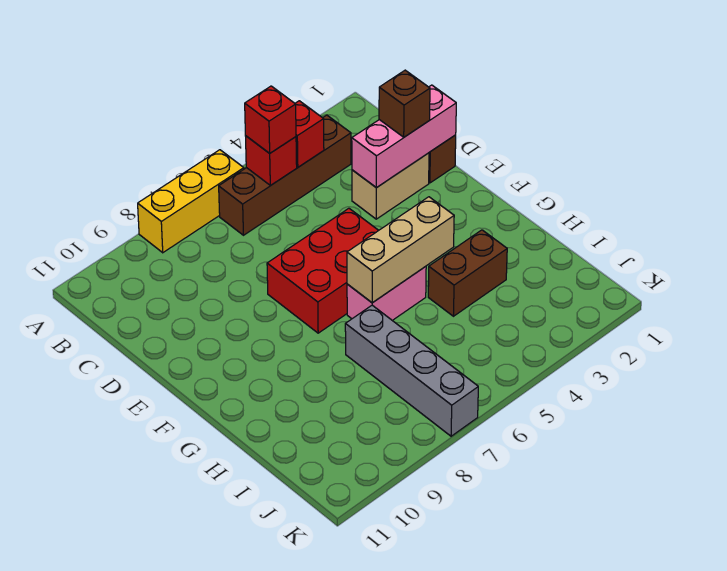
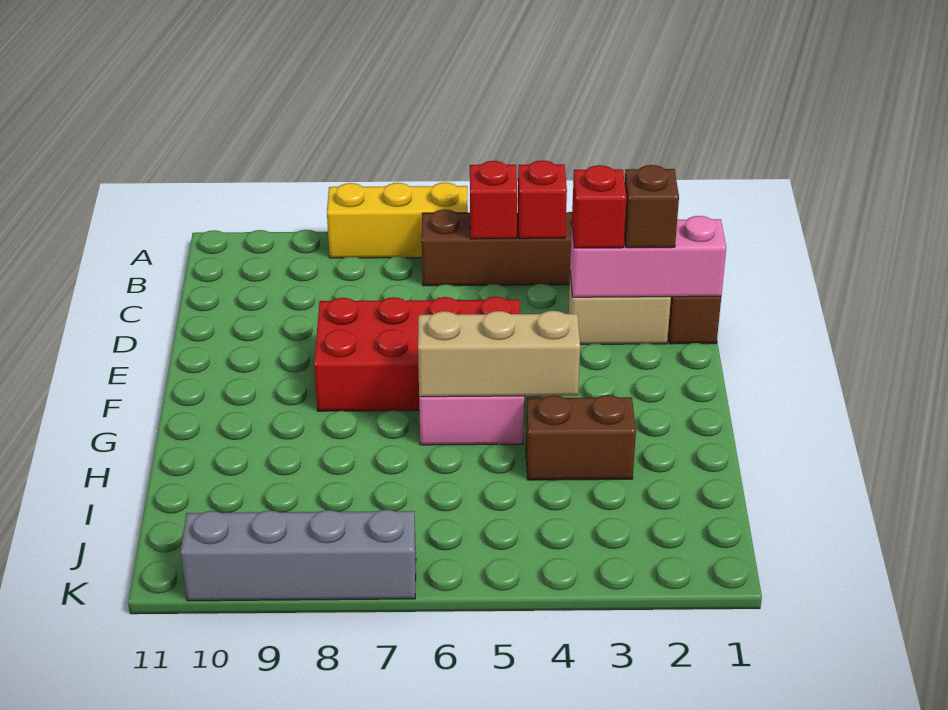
red brick B5 level 3 -> red brick D3 level 3
red brick E5:F7 level 1 -> red brick E5:F8 level 1
grey brick H7:K7 level 1 -> grey brick K7:K10 level 1

